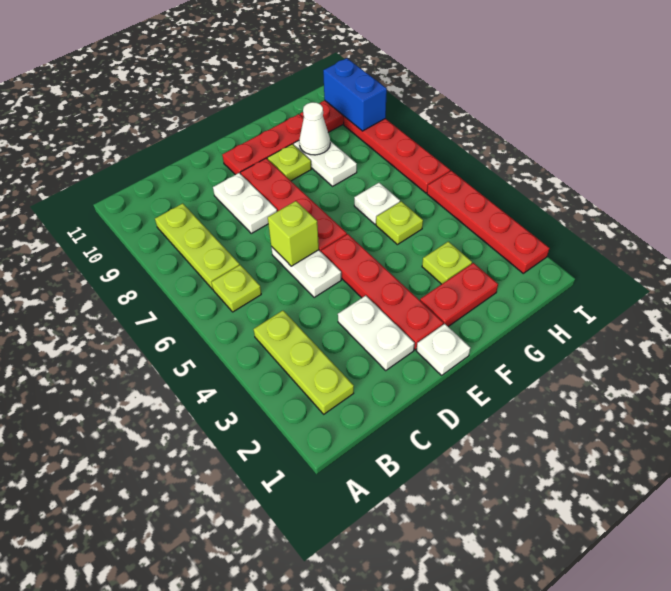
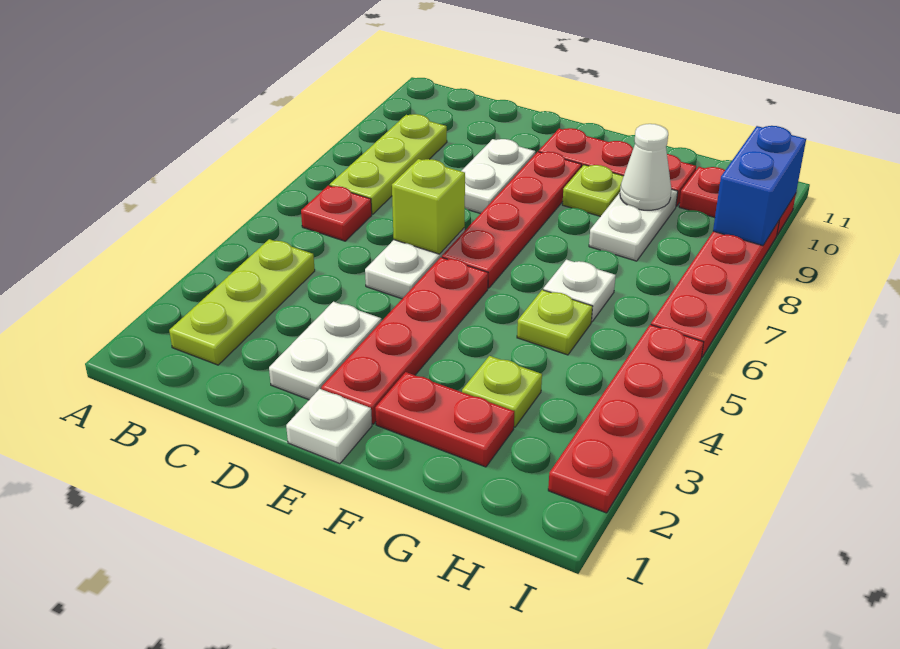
lime plate B6 level 1 -> red plate B6 level 1

